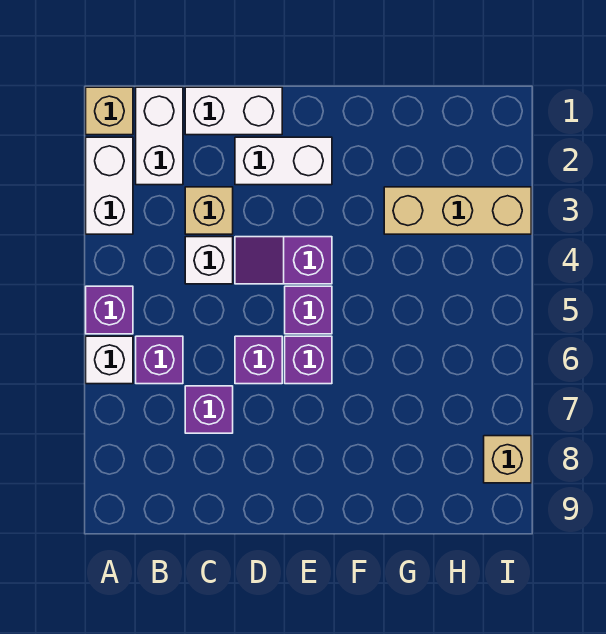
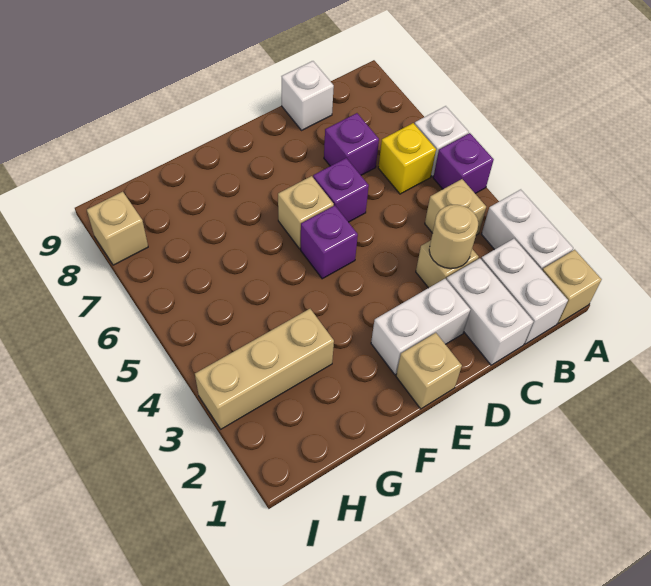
none -> tan brick B4 level 1
purple brick B6 level 1 -> yellow brick B6 level 1
white brick C1:D1 level 1 -> white brick C1:C2 level 1
none -> tan round brick C3 level 2
white brick C4 level 1 -> white brick C9 level 1
purple slope D4:E4 level 1 top E -> none
none -> tan brick E1 level 1
purple brick E6 level 1 -> tan brick E6 level 1

